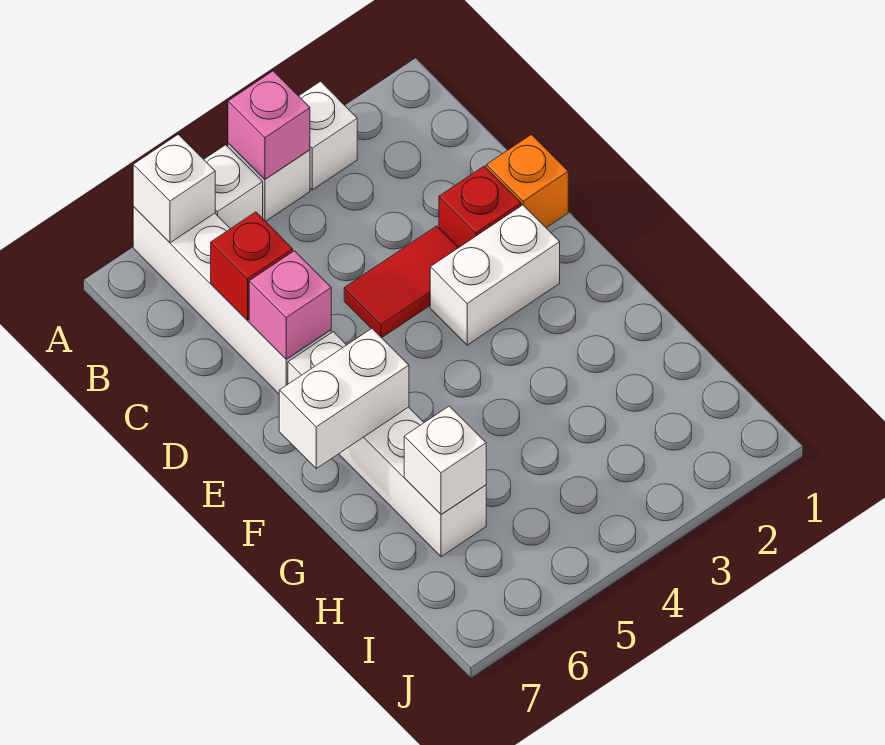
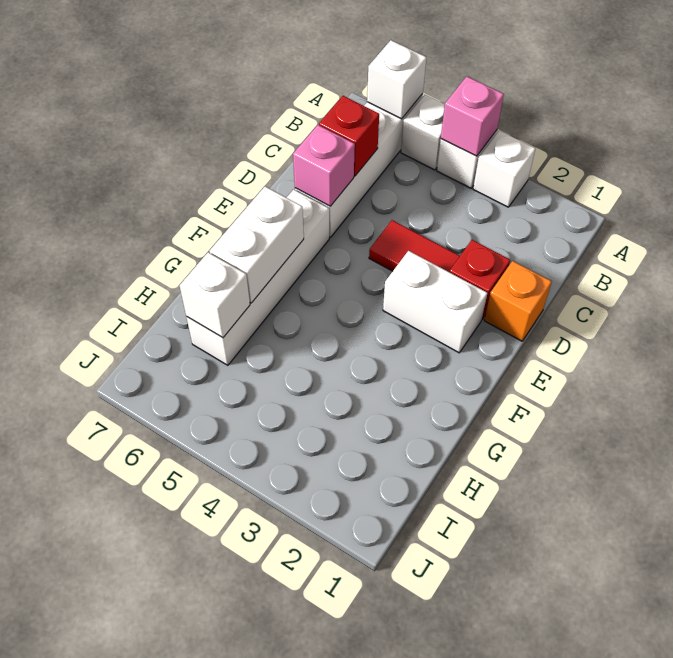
white brick F6:F7 level 2 -> white brick F6:G6 level 2

